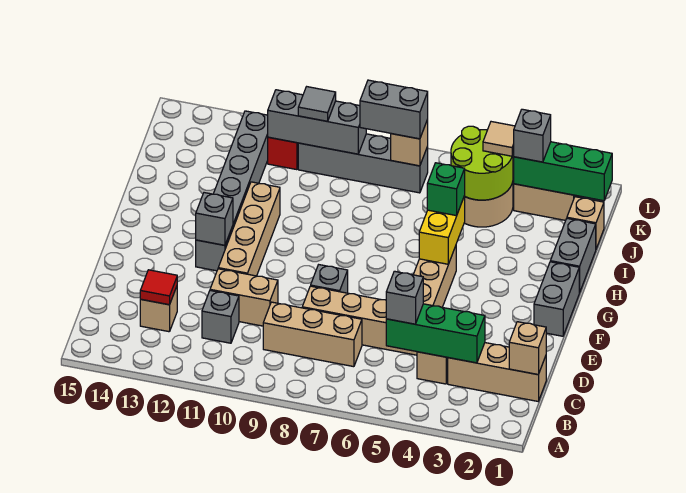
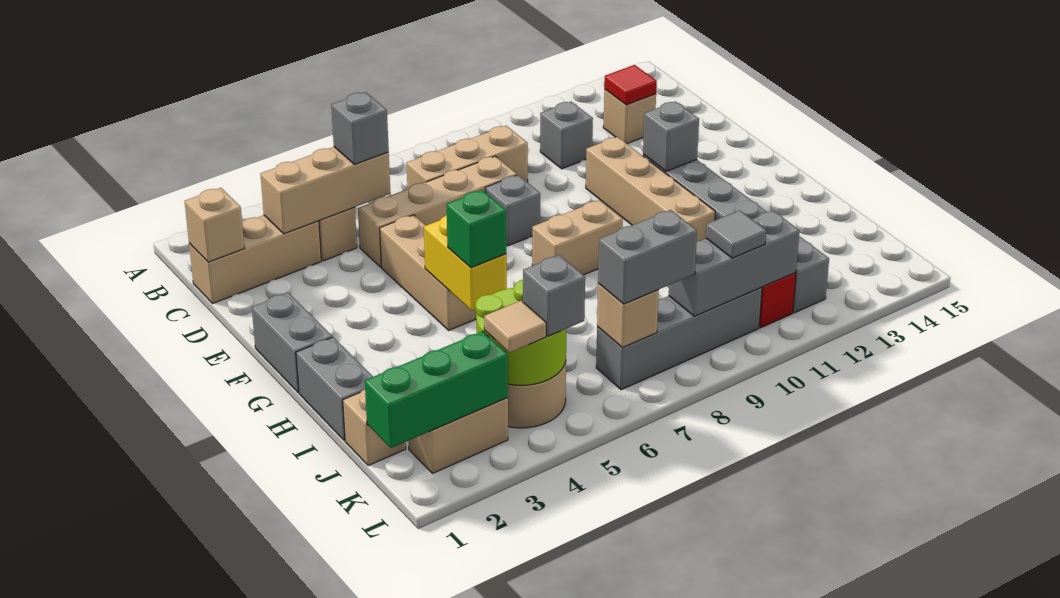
green brick C3:C5 level 2 -> tan brick C3:C5 level 2
tan brick D10:D11 level 1 -> tan brick G8:G9 level 1
grey brick K3 level 3 -> grey brick K5 level 3

